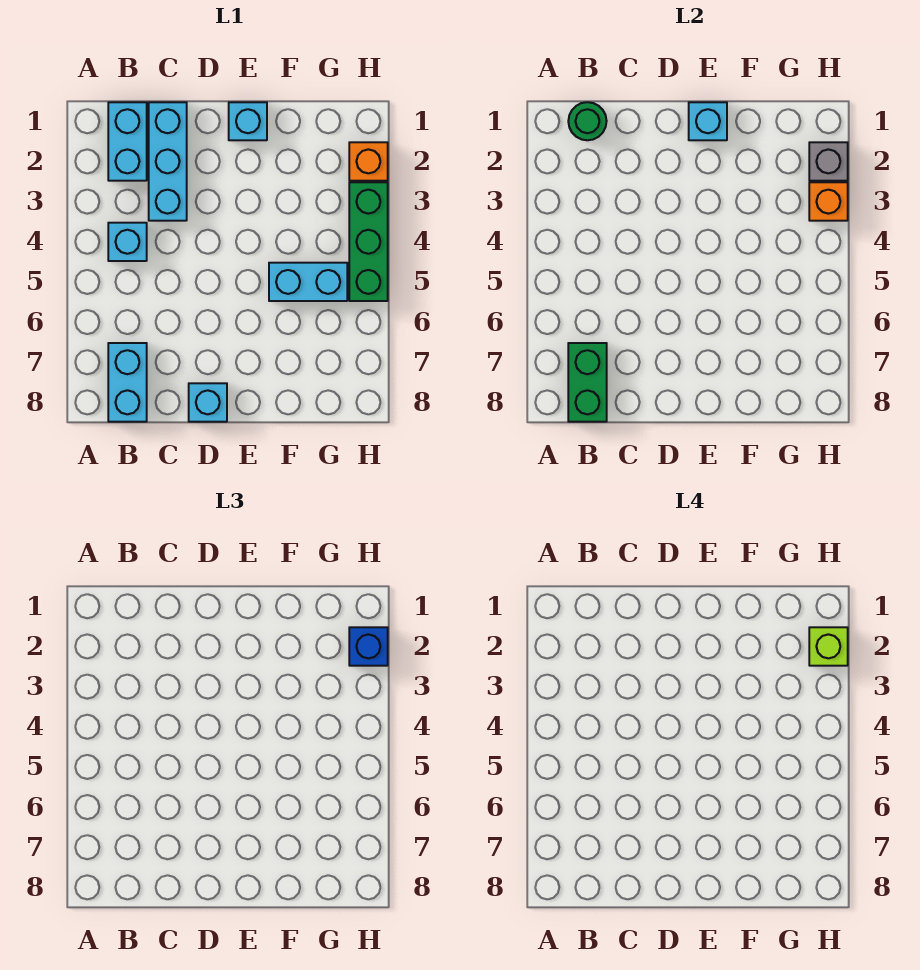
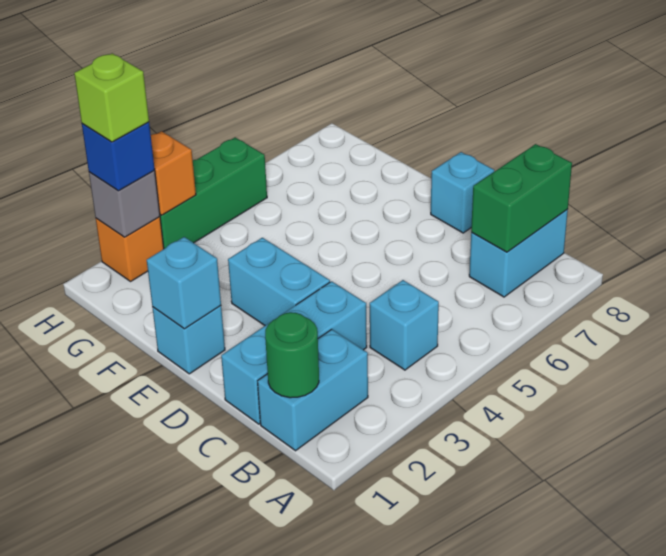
cyan brick F5:G5 level 1 -> cyan brick D3:E3 level 1

